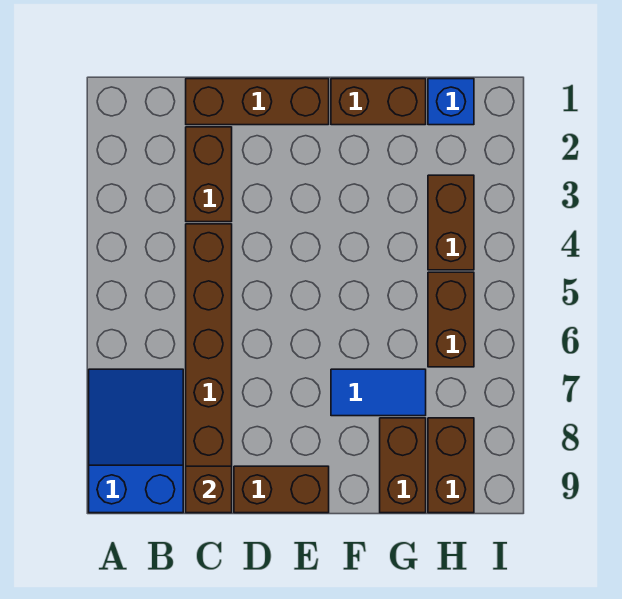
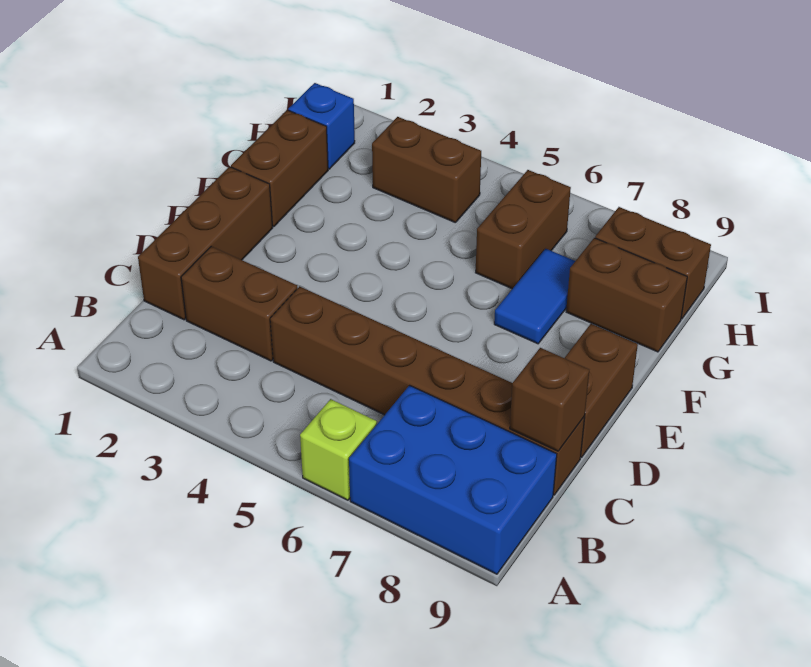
none -> lime brick A6 level 1
blue slope A7:B9 level 1 top 9 -> blue brick A7:B9 level 1
brown brick H5:H6 level 1 -> brown brick G6:H6 level 1

